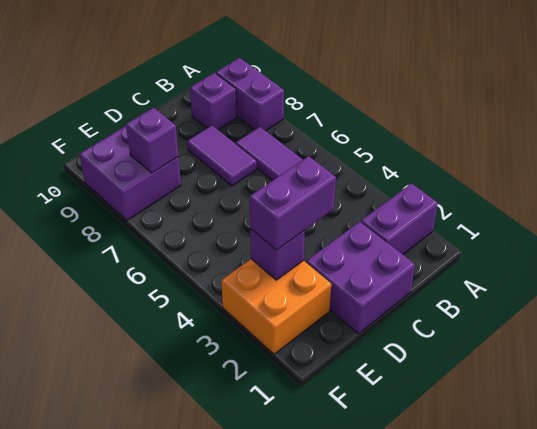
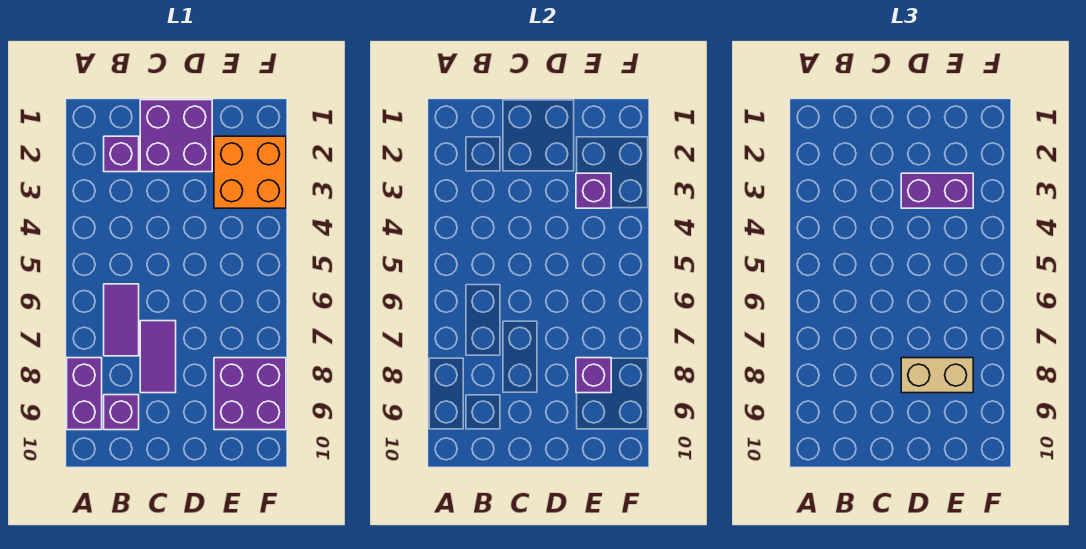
purple brick A2:B2 level 1 -> purple brick B2 level 1
none -> tan brick D8:E8 level 3

